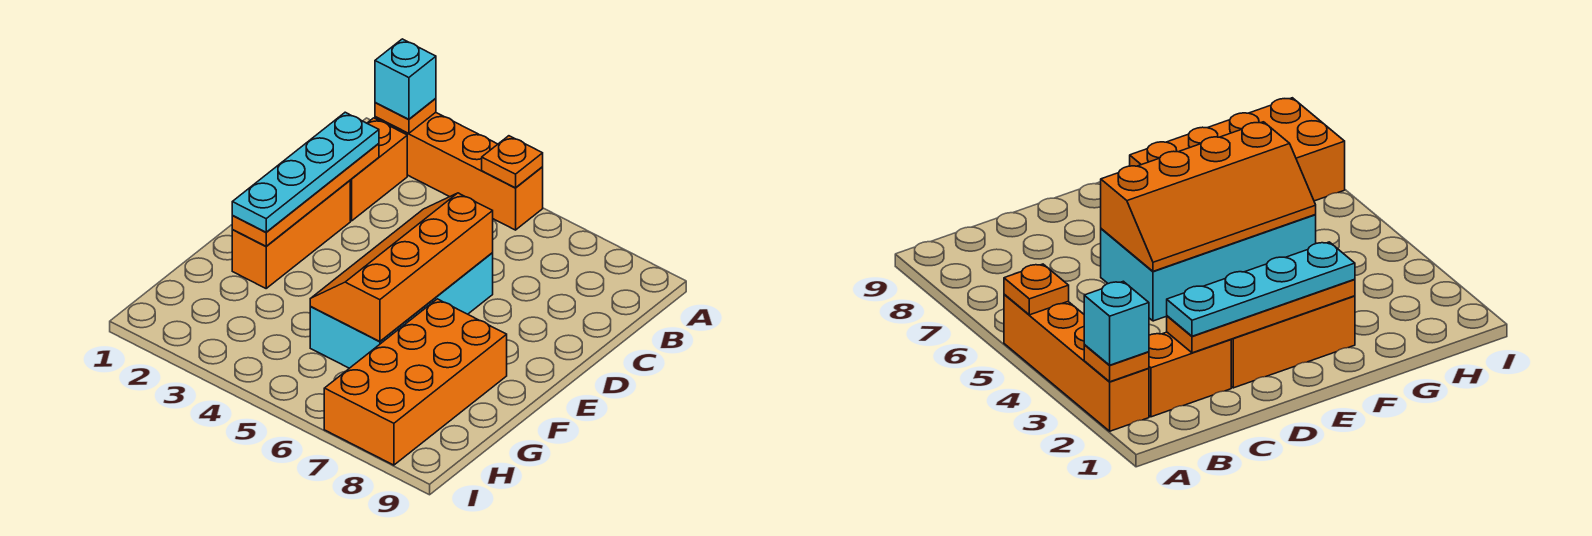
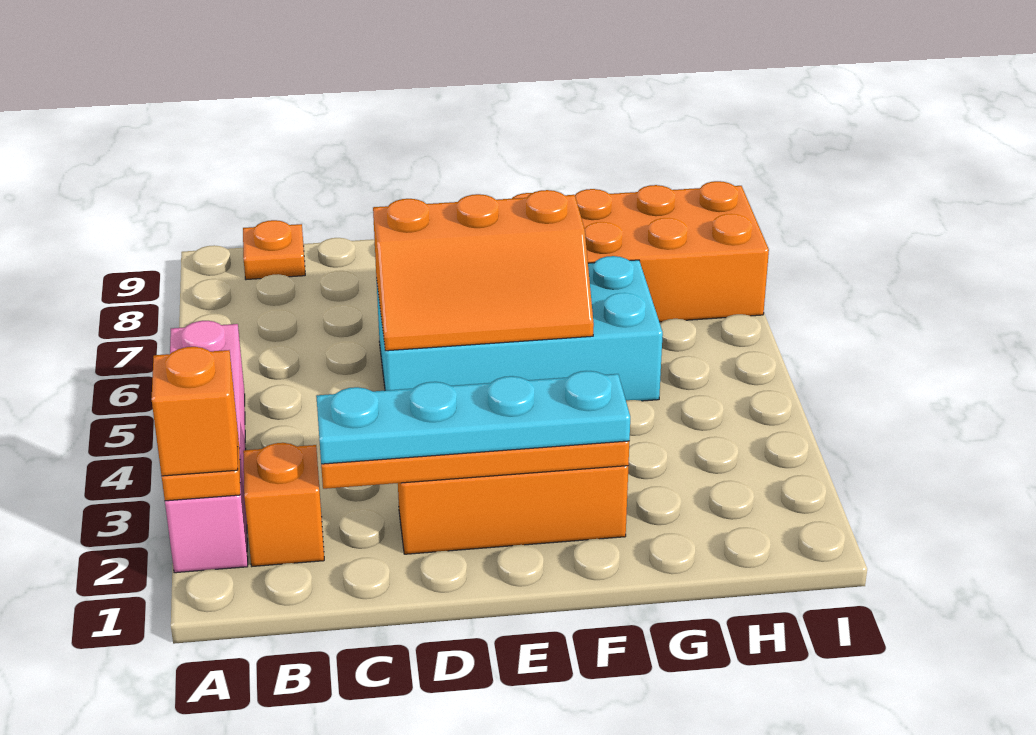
orange brick A2:A5 level 1 -> pink brick A2:A5 level 1
cyan brick A2 level 3 -> orange brick A2 level 3
orange plate A5 level 2 -> orange plate B9 level 1
orange brick B2:C2 level 1 -> orange brick B2 level 1
orange slope D5:G6 level 2 top 6 -> orange slope D5:F6 level 2 top 6

